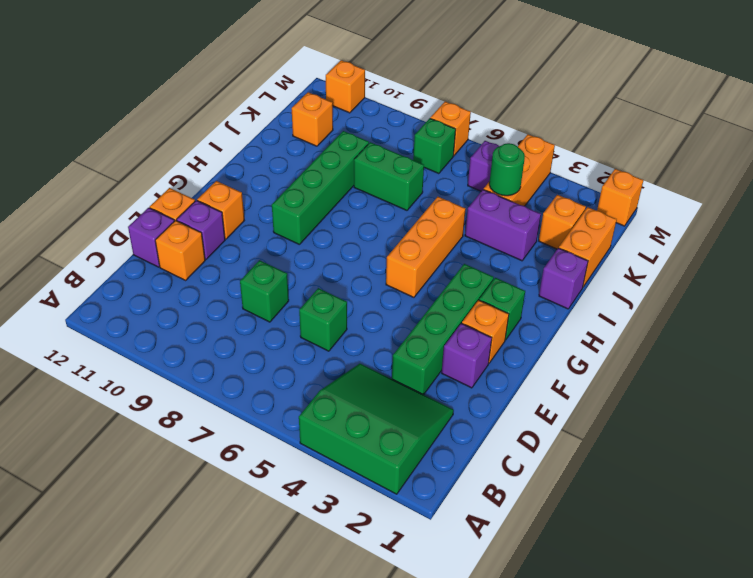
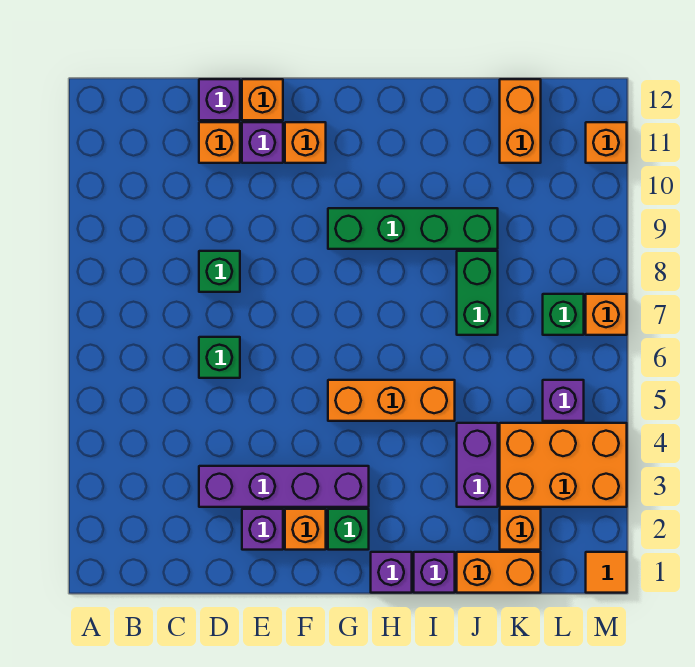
green slope A2:C4 level 1 top A -> none
green brick D3:G3 level 1 -> purple brick D3:G3 level 1
none -> purple brick H1 level 1
orange brick K4:M4 level 1 -> orange brick K3:M4 level 1
green round brick K4 level 2 -> none
orange brick K11 level 1 -> orange brick K11:K12 level 1
orange brick M1 level 1 -> orange tile M1 level 1

